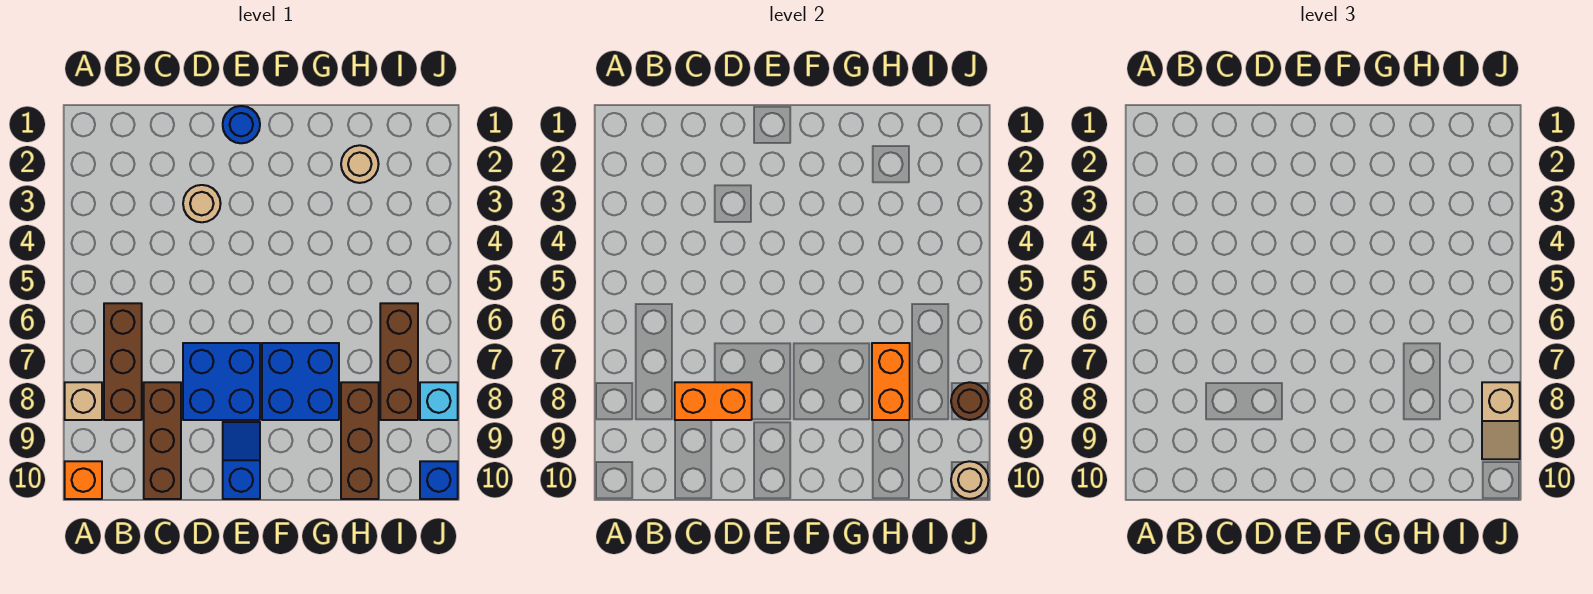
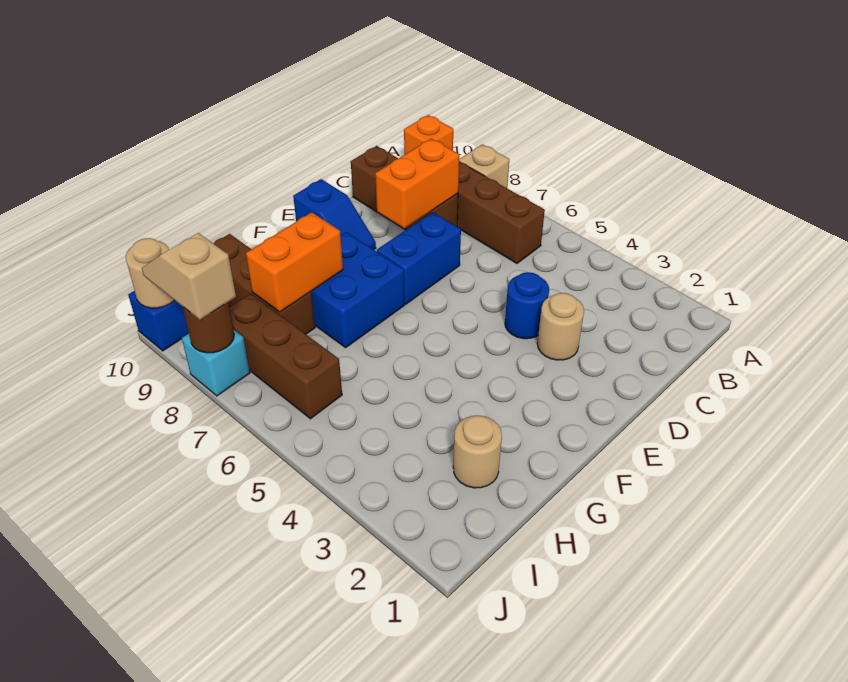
blue brick D7:E8 level 1 -> blue brick D7:E7 level 1
blue round brick E1 level 1 -> blue round brick D4 level 1
orange brick H7:H8 level 2 -> orange brick G8:H8 level 2

